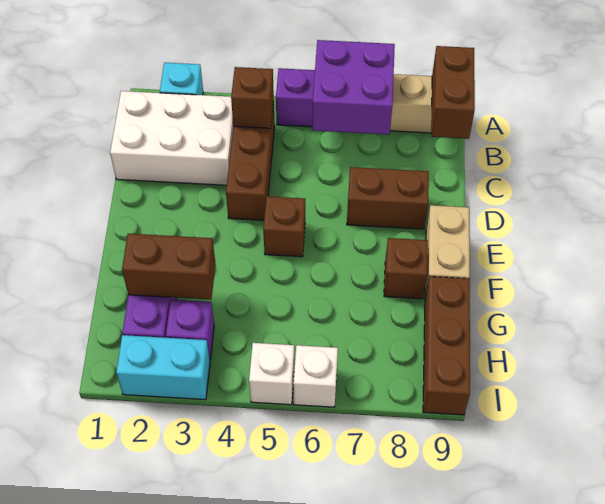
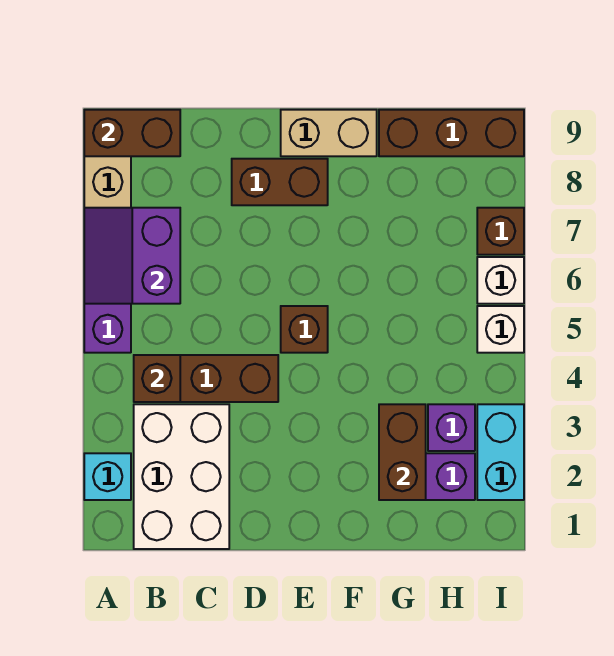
purple brick A6:B7 level 2 -> purple slope A6:B7 level 2 top B
brown brick D7:D8 level 1 -> brown brick D8:E8 level 1
brown brick F8 level 1 -> brown brick I7 level 1

